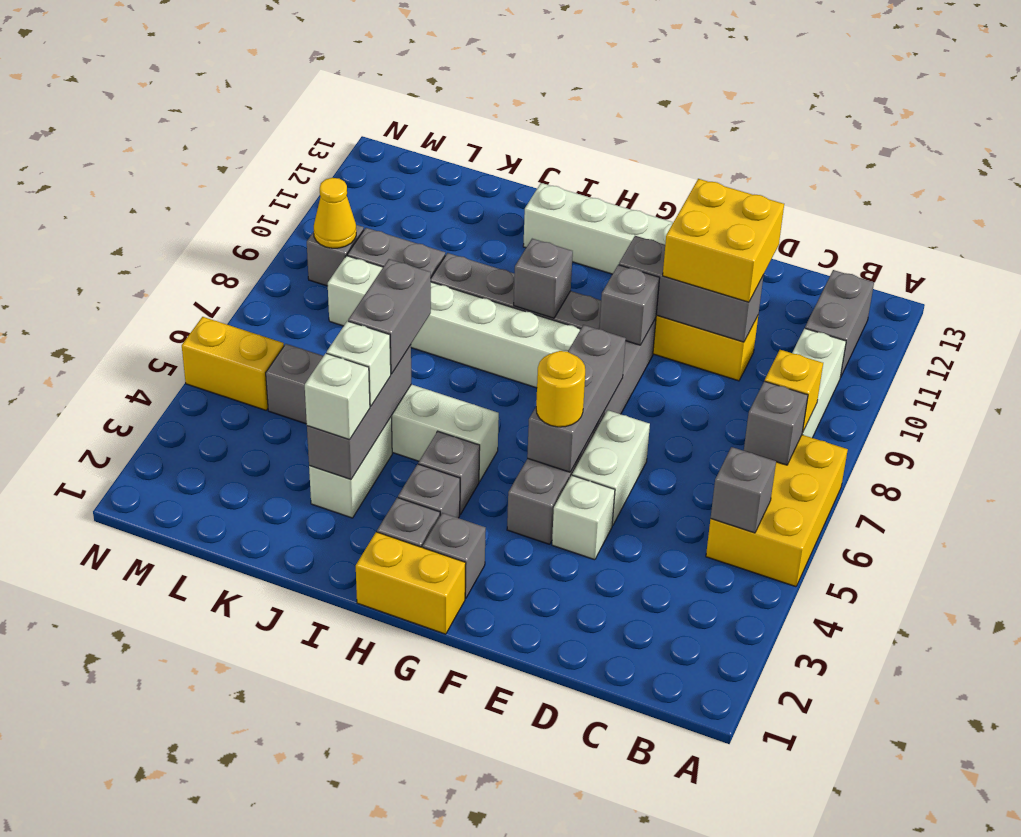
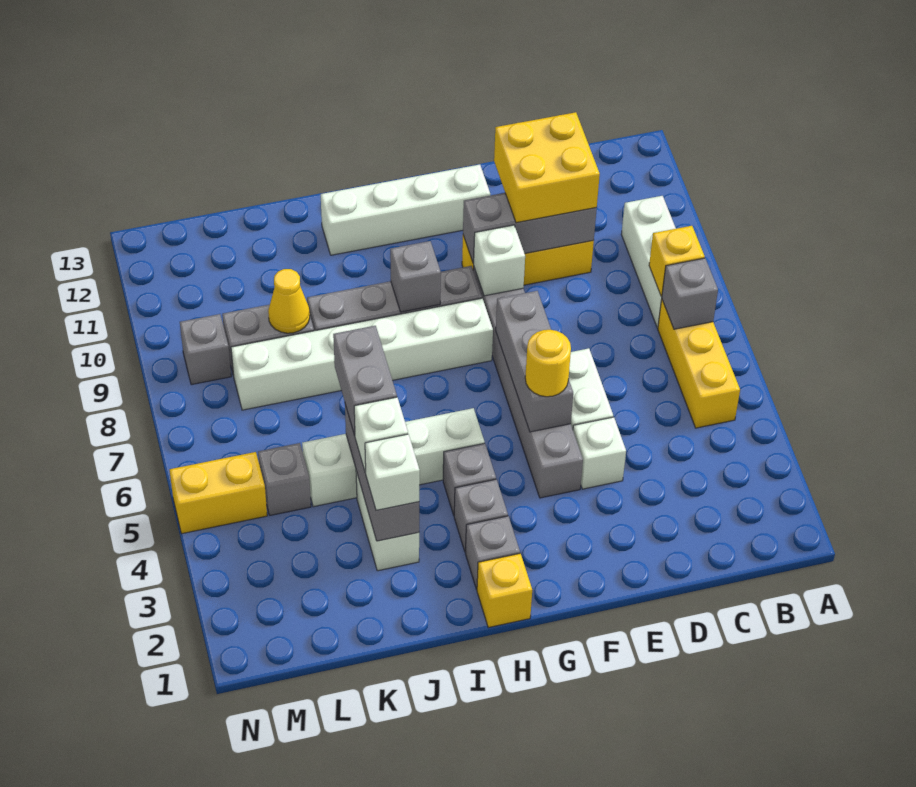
yellow brick A5:B7 level 1 -> yellow brick B5:B7 level 1
grey brick B5 level 2 -> none
grey brick B11:B12 level 1 -> none
grey brick F9 level 2 -> white brick F9 level 2
yellow brick G1:H1 level 1 -> yellow brick H1 level 1
grey brick G2 level 1 -> none
yellow cone M9 level 2 -> yellow cone K9 level 2

